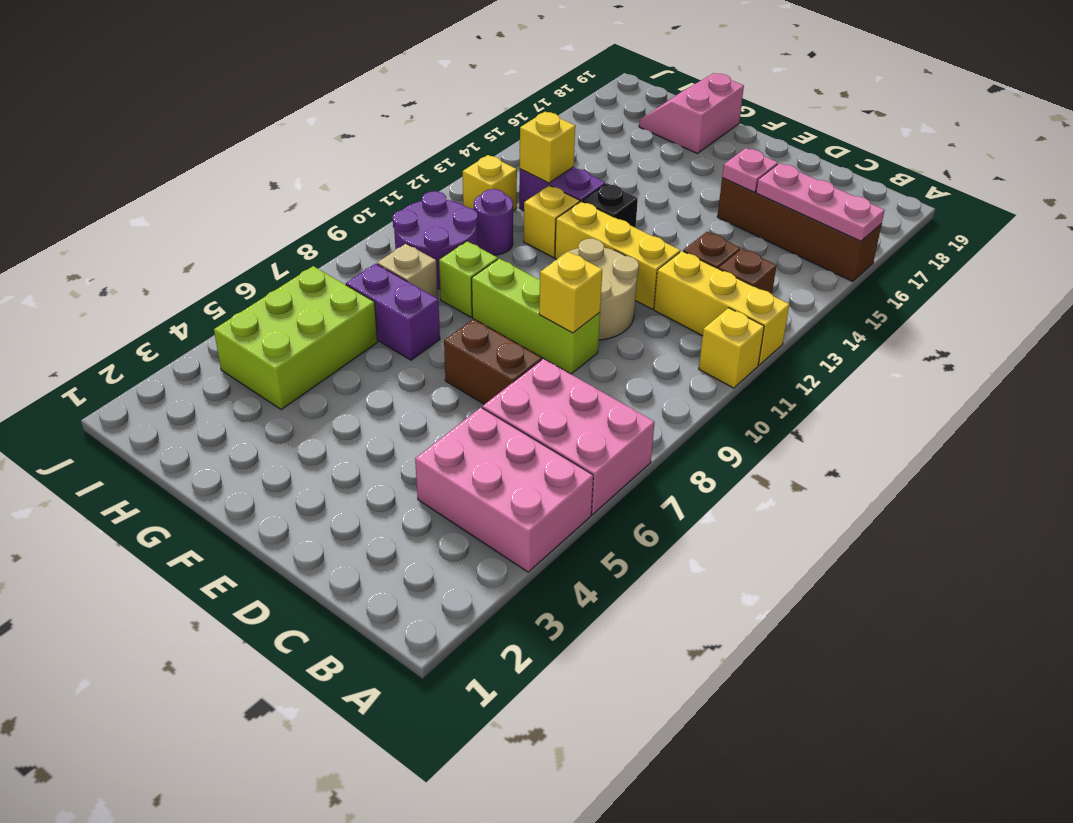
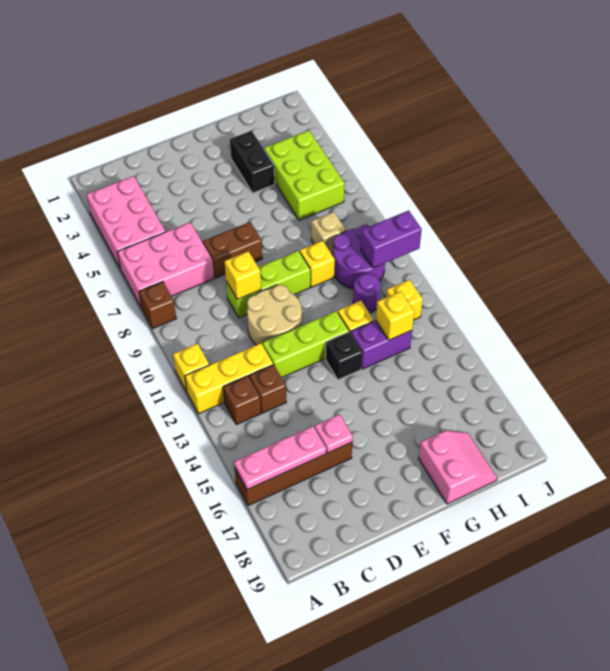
pink brick A4:C5 level 1 -> pink brick A3:B5 level 1
none -> brown brick A8 level 1
yellow brick D12:F12 level 1 -> lime brick D12:F12 level 1
none -> black brick G3:G4 level 1
purple brick G7:H7 level 1 -> purple brick I10:J10 level 2
lime brick G9 level 1 -> yellow brick G9 level 1

